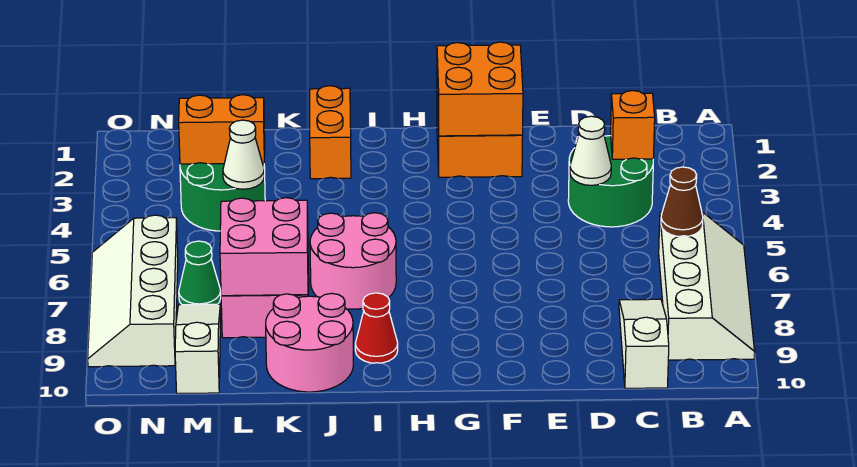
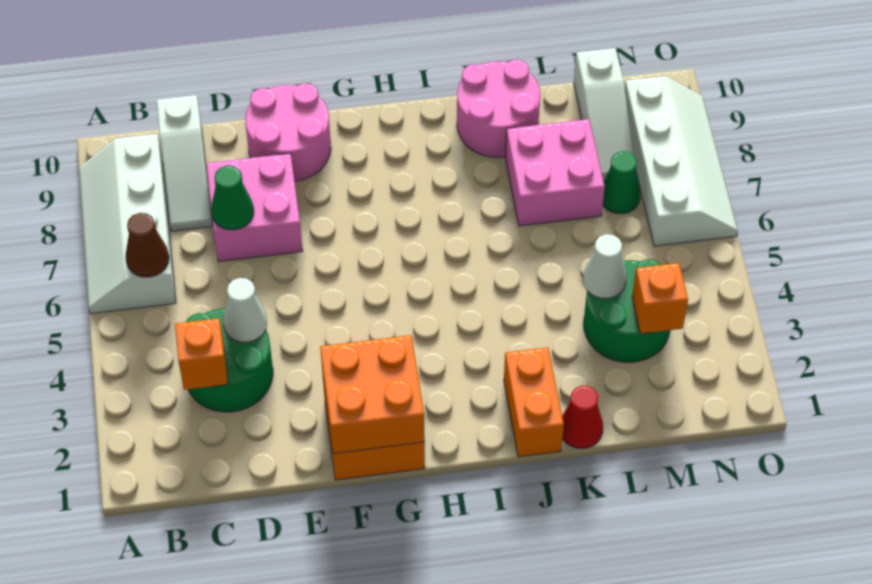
none -> green cone D7 level 2
pink round brick I6:J7 level 1 -> pink round brick E9:F10 level 1
red cone I9 level 1 -> red cone K1 level 1
pink brick K7:L8 level 2 -> pink brick D7:E8 level 1
orange brick L3:M3 level 2 -> orange brick M3 level 2

